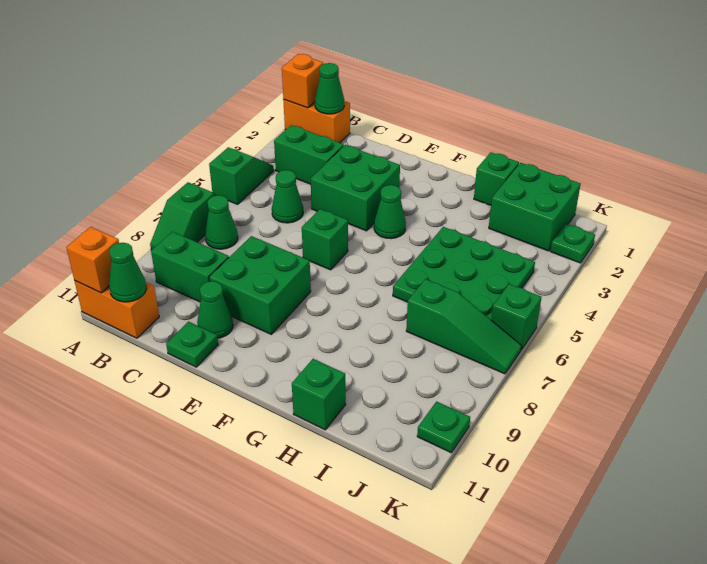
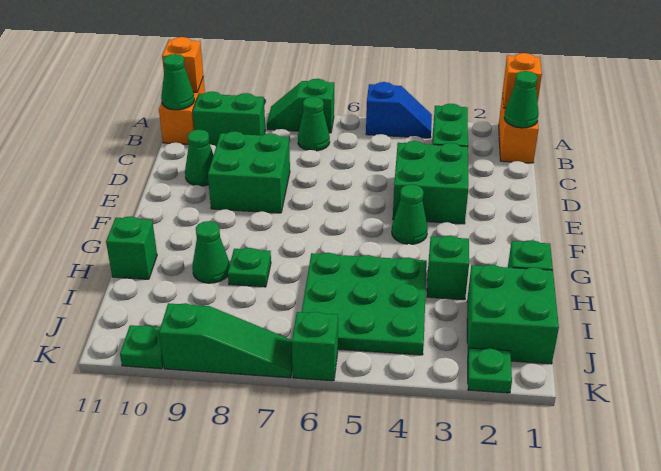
green slope A4:A5 level 1 top 5 -> blue slope A4:A5 level 1 top 5
green brick B9:C9 level 1 -> green brick B9:B10 level 1
green cone C5 level 1 -> green cone H9 level 1
green plate D11 level 1 -> green plate H8 level 1
green brick E6 level 1 -> green brick H3 level 1
green slope I7:K7 level 1 top I -> green slope K7:K9 level 1 top 9

